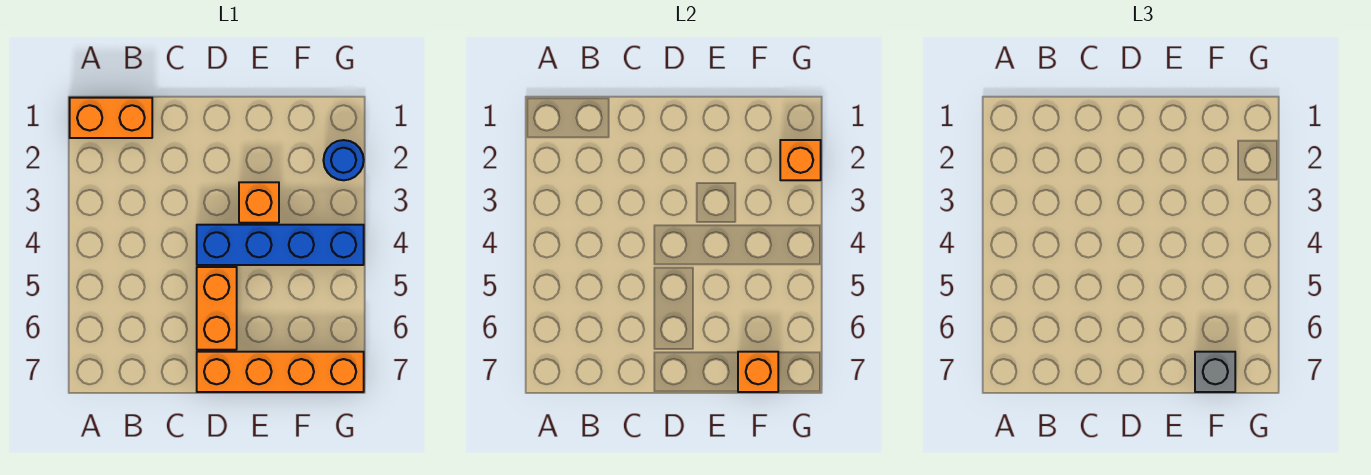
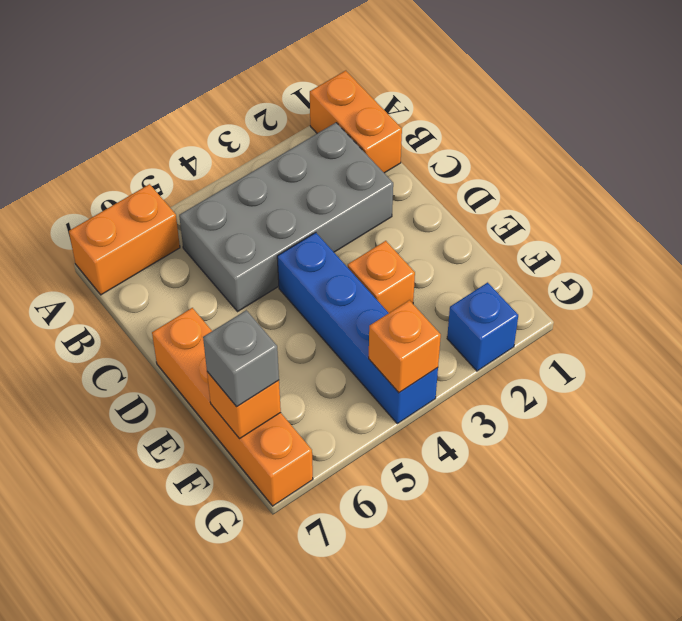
none -> grey brick B2:C5 level 1
orange brick D5:D6 level 1 -> orange brick A6:A7 level 1
blue round brick G2 level 1 -> blue brick G2 level 1
orange brick G2 level 2 -> orange brick G4 level 2

